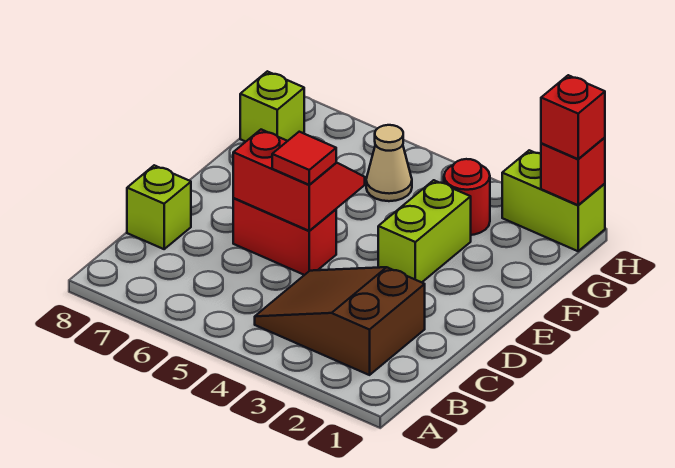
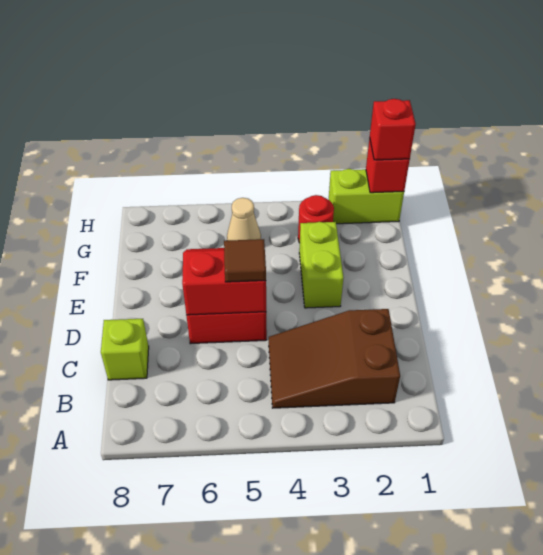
red tile D5 level 3 -> brown tile D5 level 3
lime brick G8 level 1 -> none

